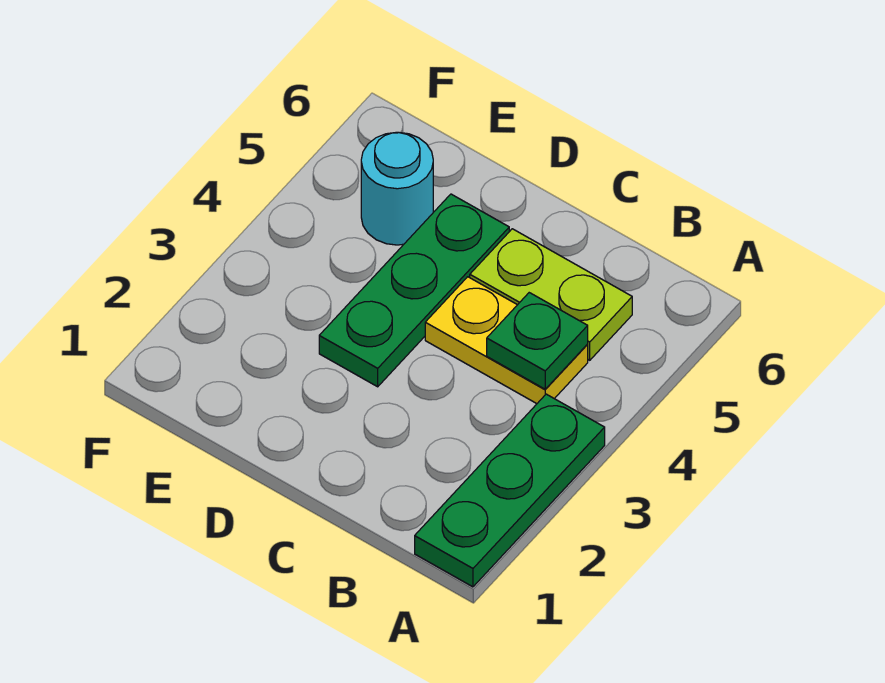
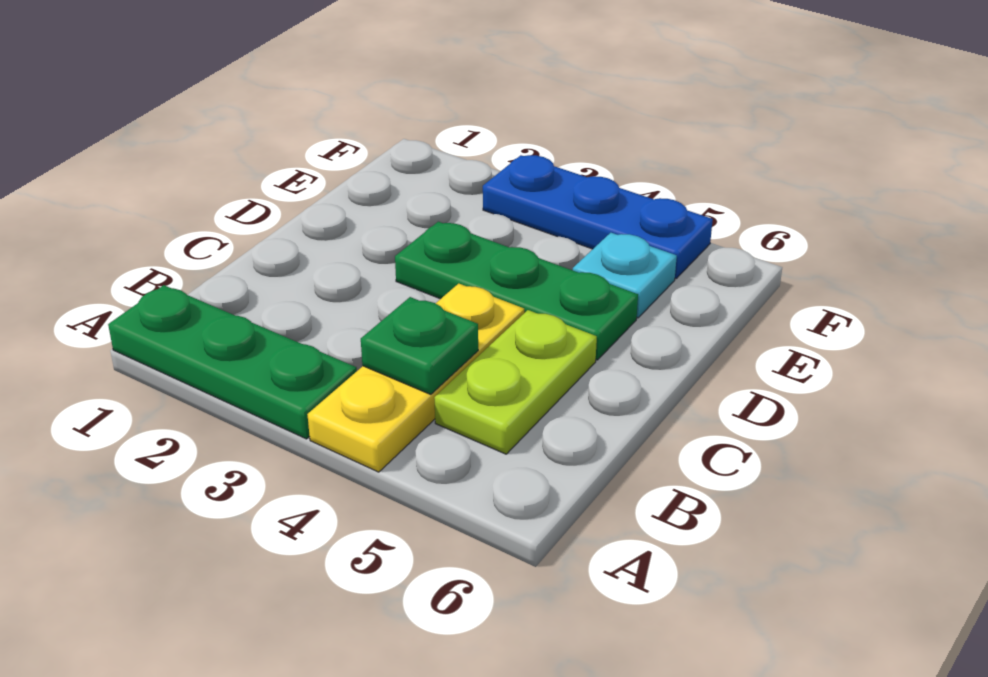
yellow plate B4:C4 level 1 -> yellow plate A4:C4 level 1
cyan round brick E5 level 1 -> cyan plate E5 level 1
none -> blue plate F3:F5 level 1

